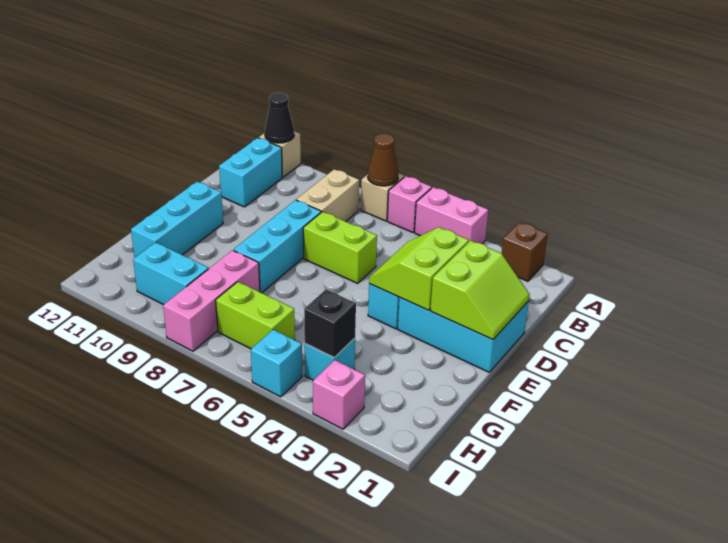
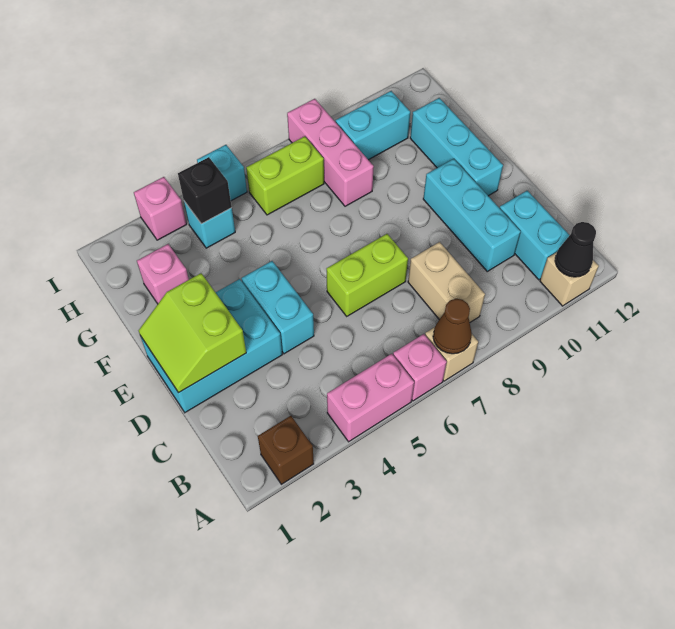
lime slope D3:E4 level 2 top 3 -> none
cyan brick D8:F8 level 1 -> cyan brick C10:E10 level 1
none -> pink brick G2 level 1

